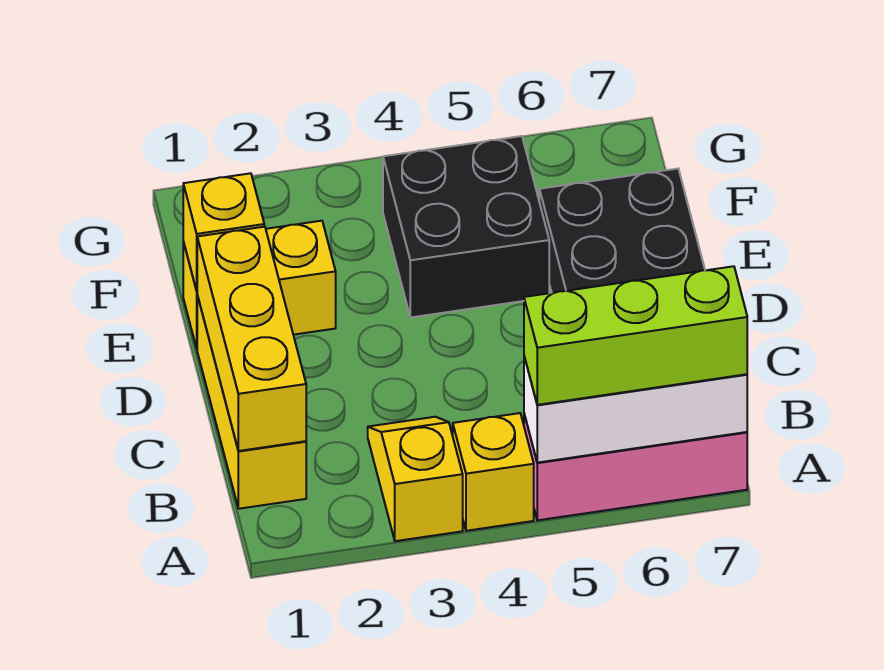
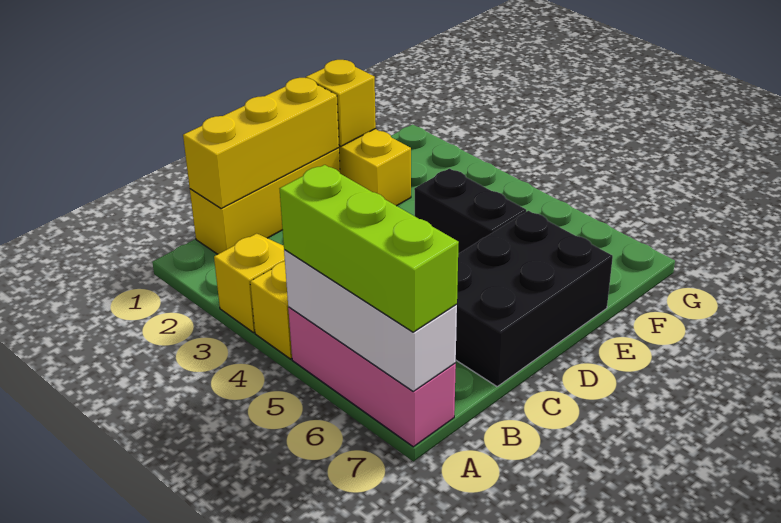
black brick E4:F5 level 1 -> black brick E4:E5 level 1

